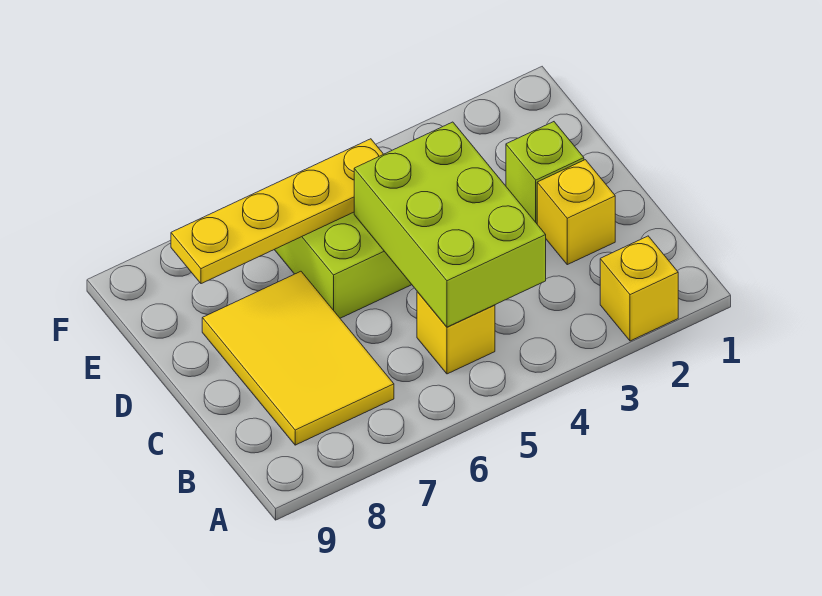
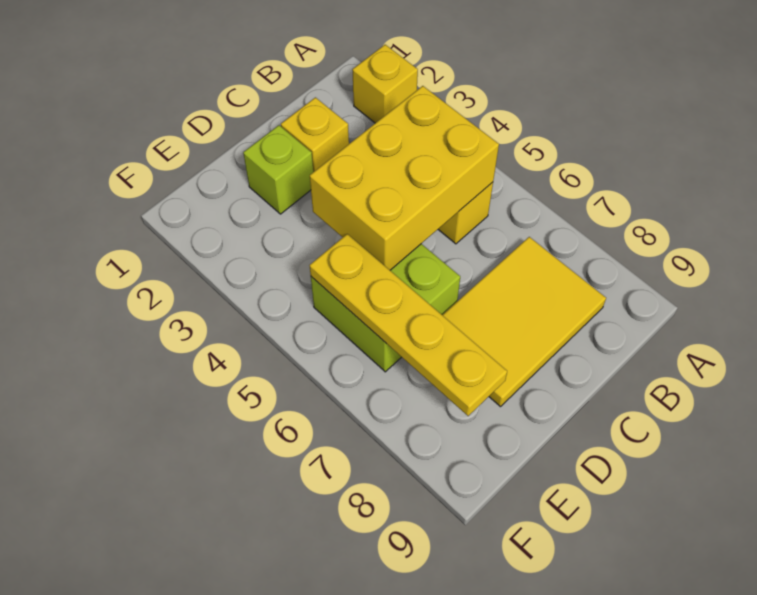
lime brick B4:D5 level 2 -> yellow brick B4:D5 level 2

